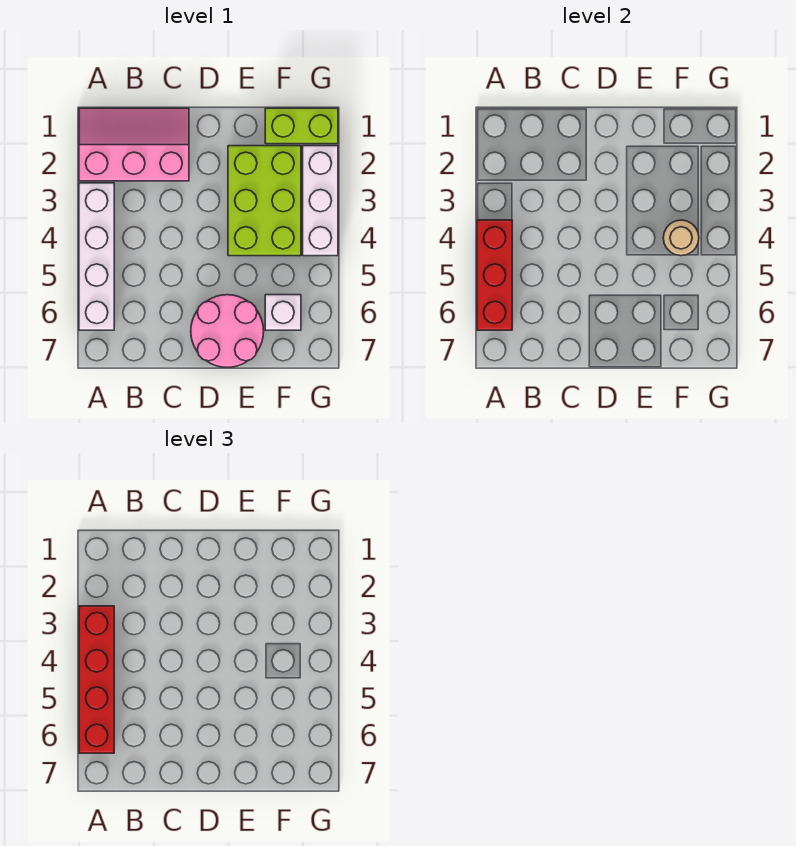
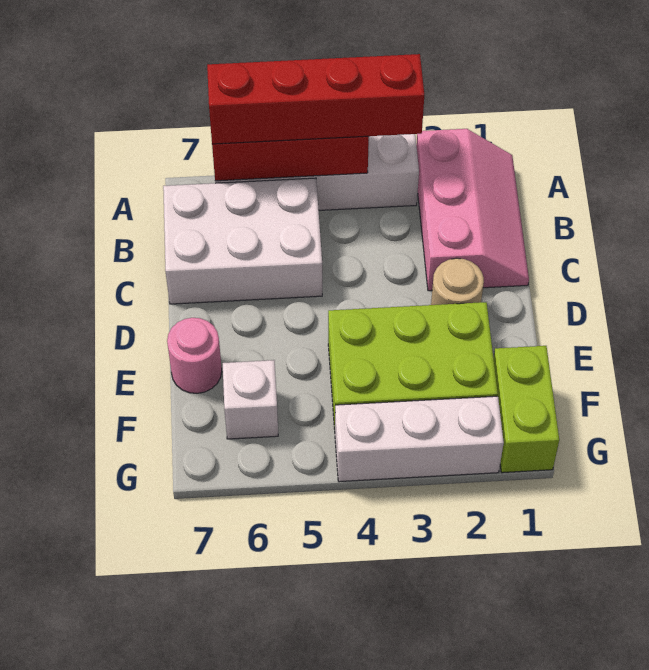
none -> white brick B5:C7 level 1
pink round brick D6:E7 level 1 -> pink round brick E7 level 1
tan round brick F4 level 2 -> tan round brick D2 level 1

